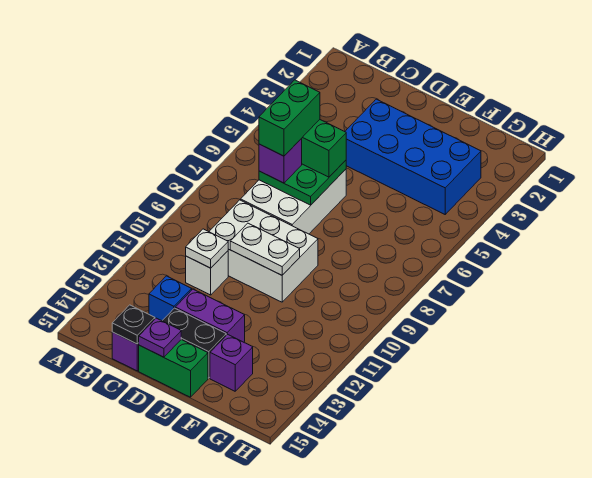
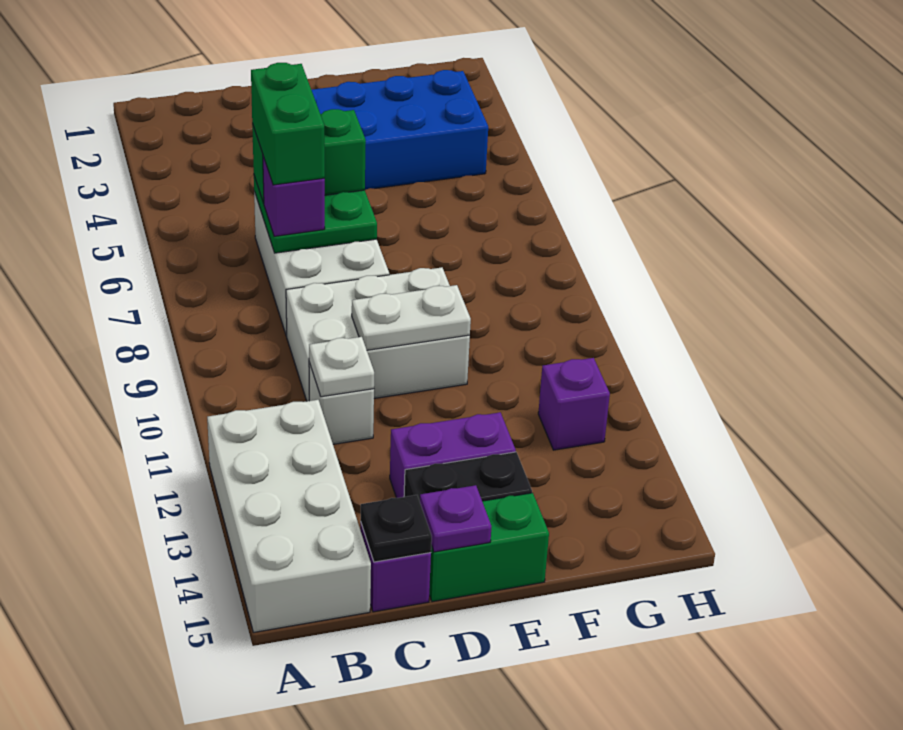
none -> white brick A12:B15 level 1
blue brick C13 level 1 -> none
purple brick F14 level 1 -> purple brick G12 level 1

